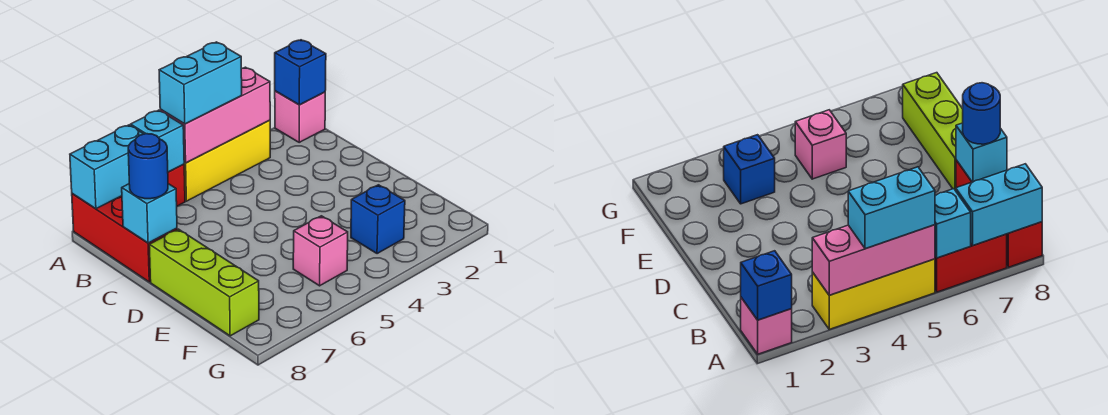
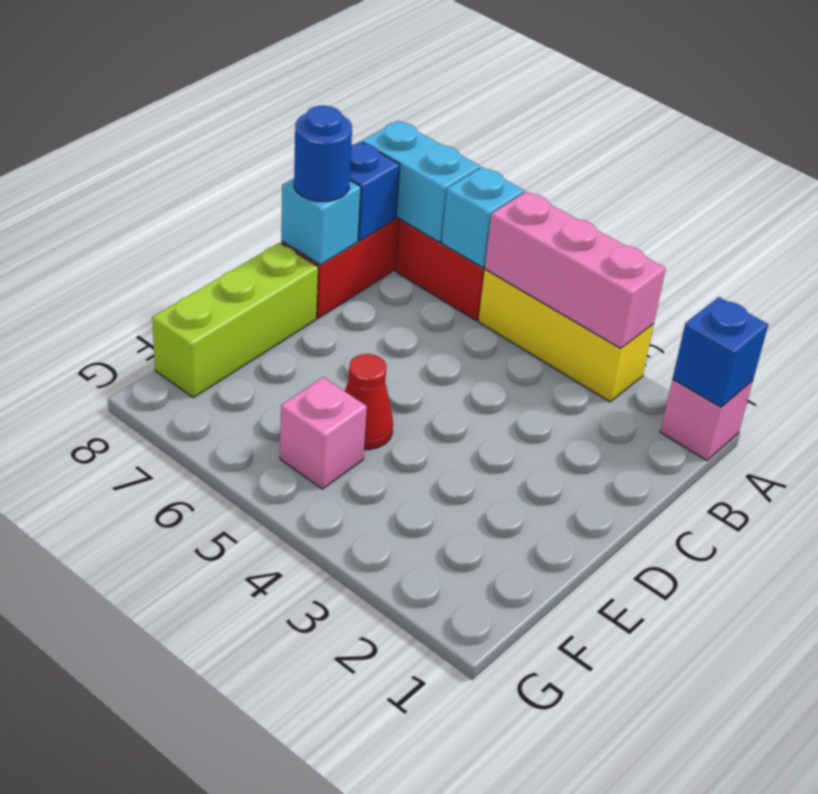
cyan brick A4:A5 level 3 -> none
none -> red cone E5 level 1
blue brick F3 level 1 -> blue brick B8 level 2

